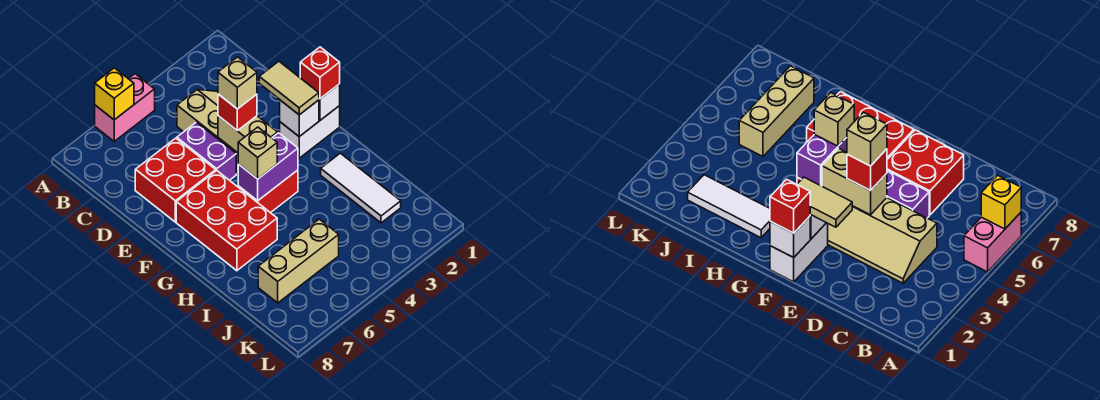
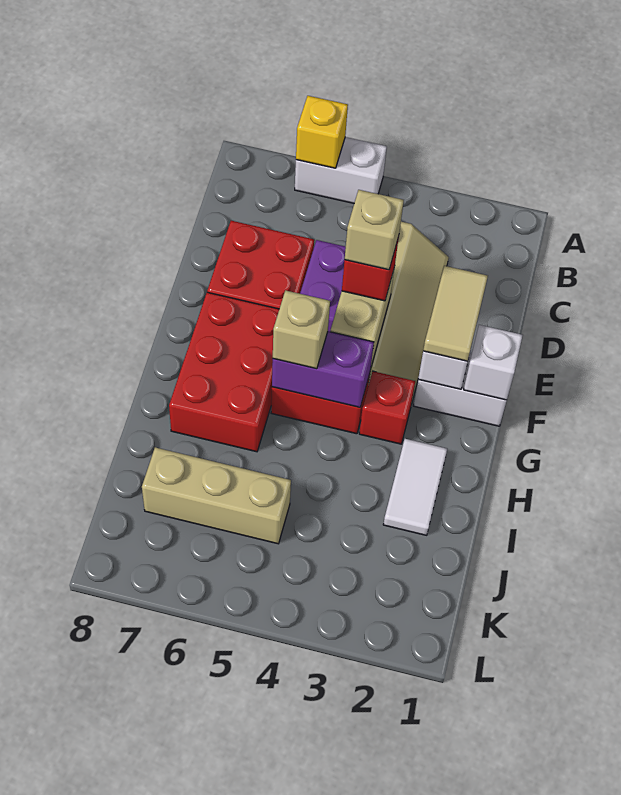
pink brick A5:A6 level 1 -> white brick A5:A6 level 1
red brick F1 level 3 -> red brick G3 level 1
white tile H2:J2 level 1 -> white tile H2:I2 level 1

